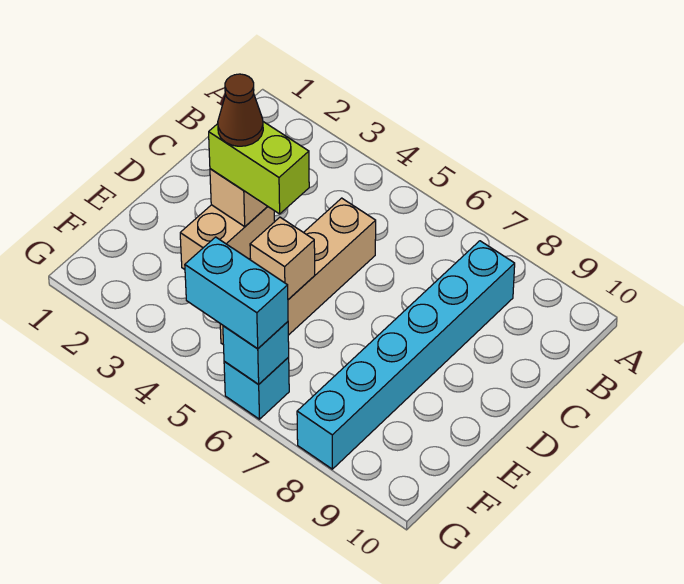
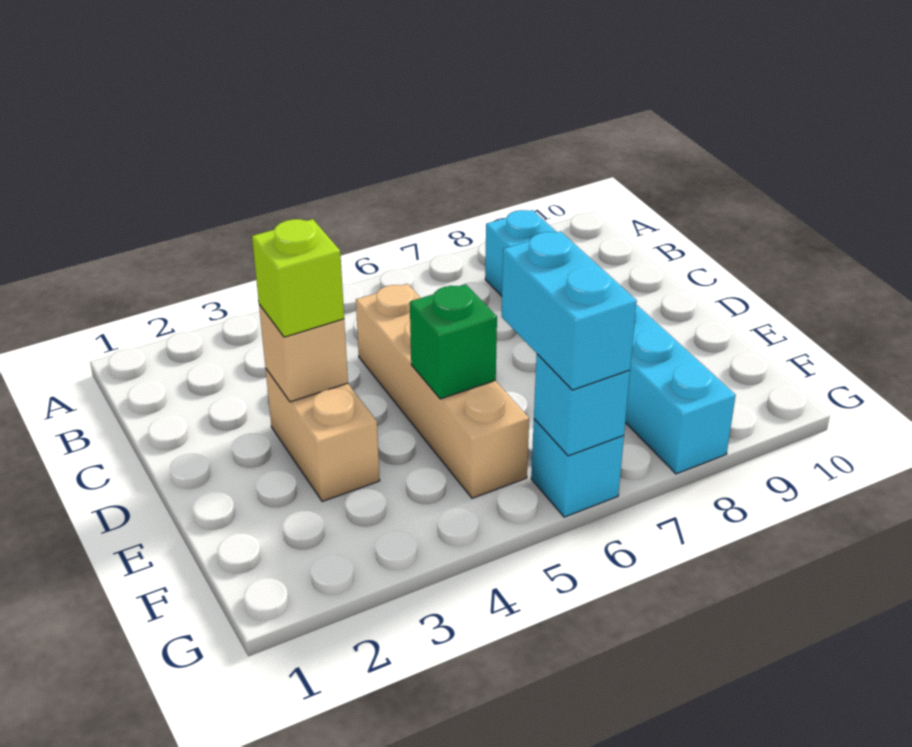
lime brick D3:D4 level 3 -> lime brick D3 level 3
brown cone D3 level 4 -> none
tan brick E5 level 2 -> green brick E5 level 2
cyan brick G5:G6 level 3 -> cyan brick F6:G6 level 3

